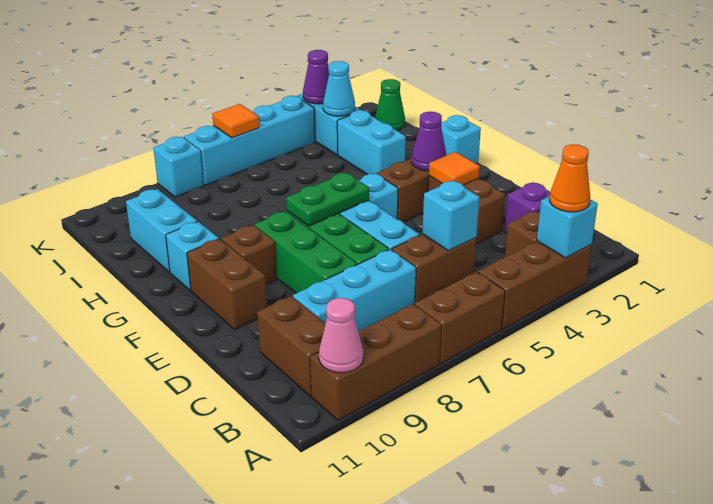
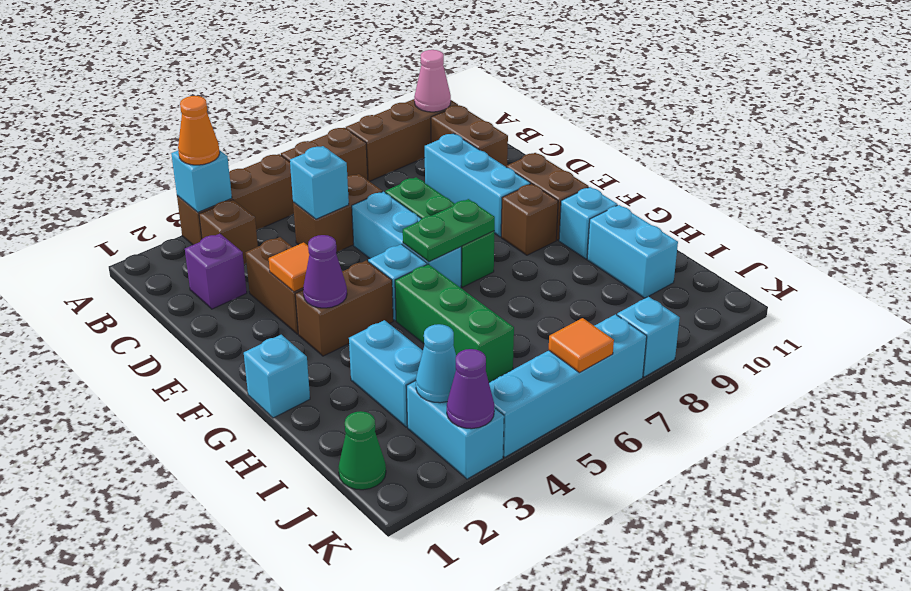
cyan brick C7:C9 level 1 -> cyan brick C9:E9 level 1
green brick D8:F8 level 1 -> green brick G5:I5 level 1

